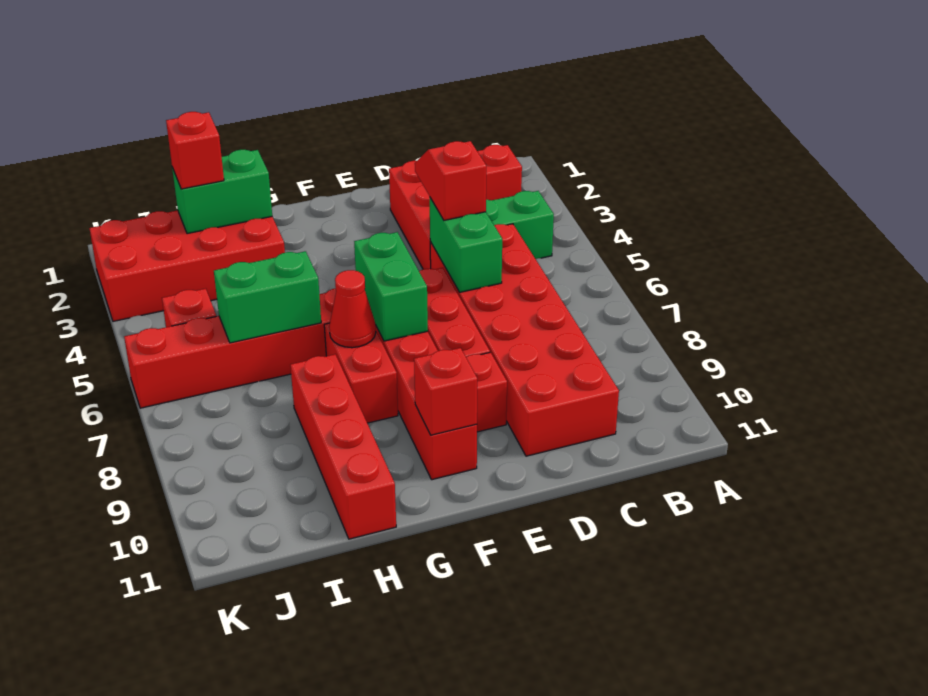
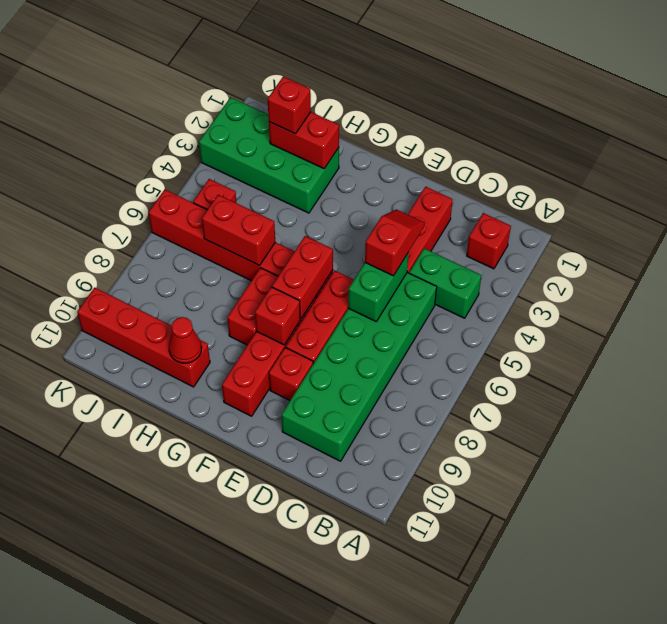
red brick C5:D10 level 1 -> green brick C5:D10 level 1
green brick F6:F7 level 2 -> red brick F6:F7 level 2
red brick F10 level 2 -> red brick F8 level 2
red cone G7 level 2 -> red cone H10 level 2
red brick H2:K3 level 1 -> green brick H2:K3 level 1
green brick H2:I2 level 2 -> red brick H2:I2 level 2
green brick H6:I6 level 2 -> red brick H6:I6 level 2
red brick H8:H11 level 1 -> red brick H10:K10 level 1

